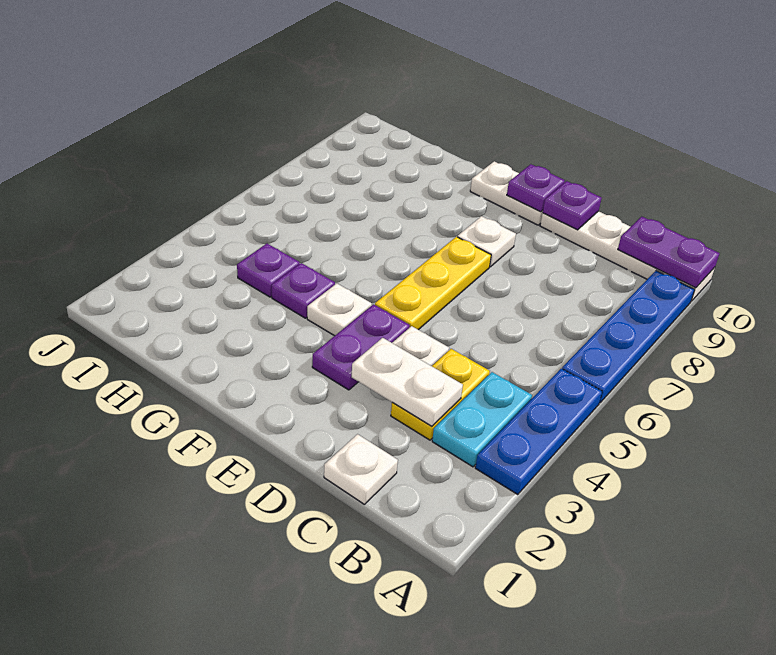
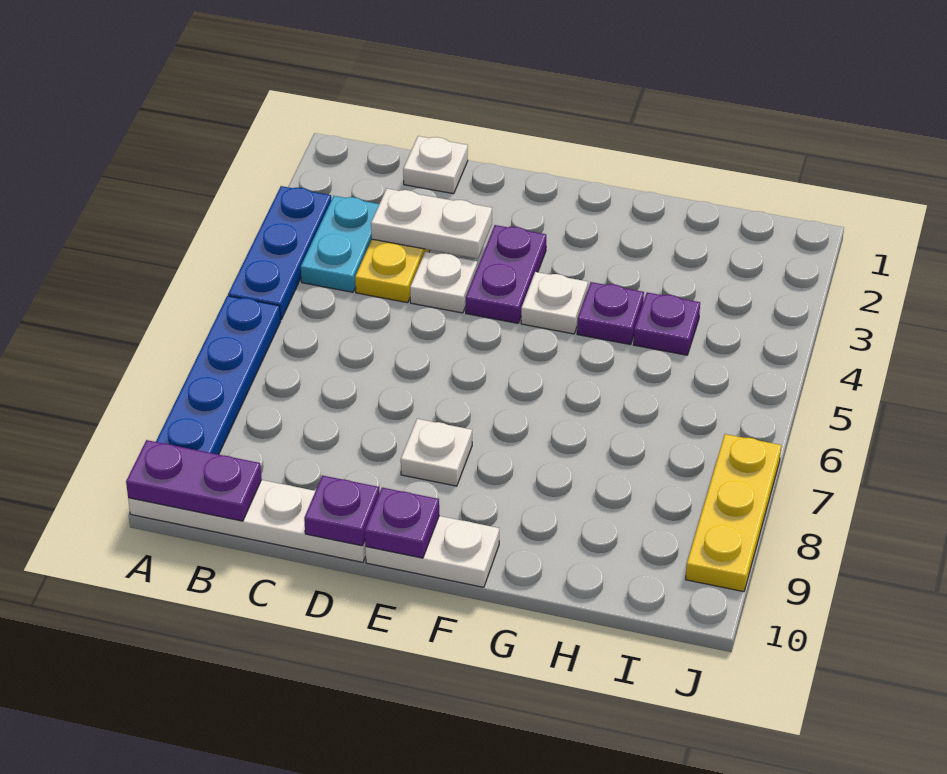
yellow plate E5:E7 level 1 -> yellow plate J7:J9 level 1

